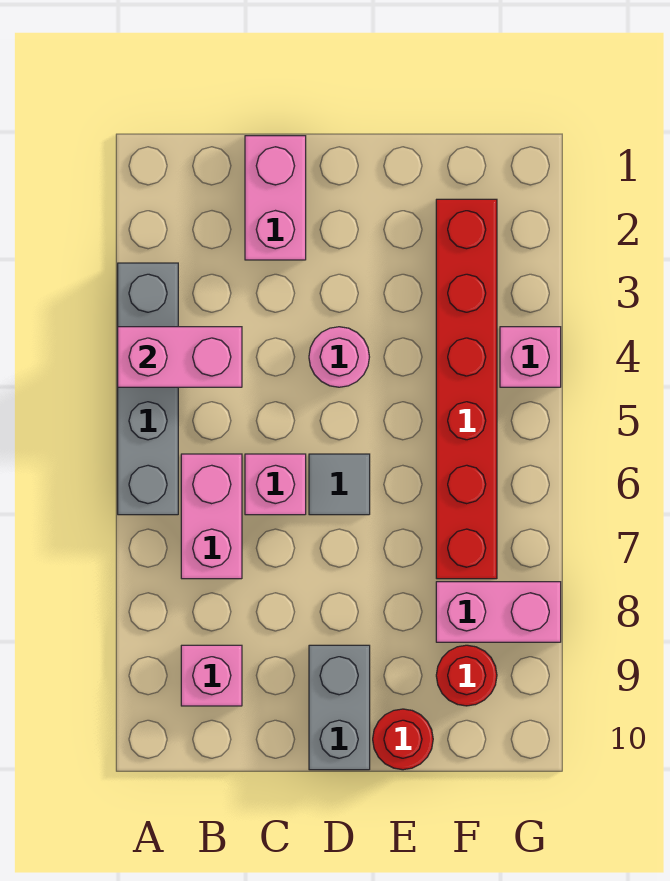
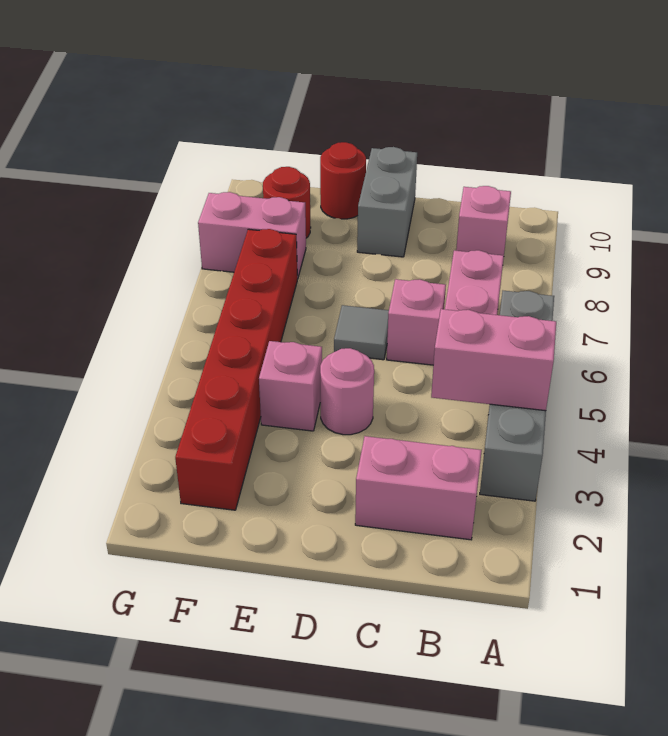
pink brick C1:C2 level 1 -> pink brick B2:C2 level 1
pink brick G4 level 1 -> pink brick E4 level 1

